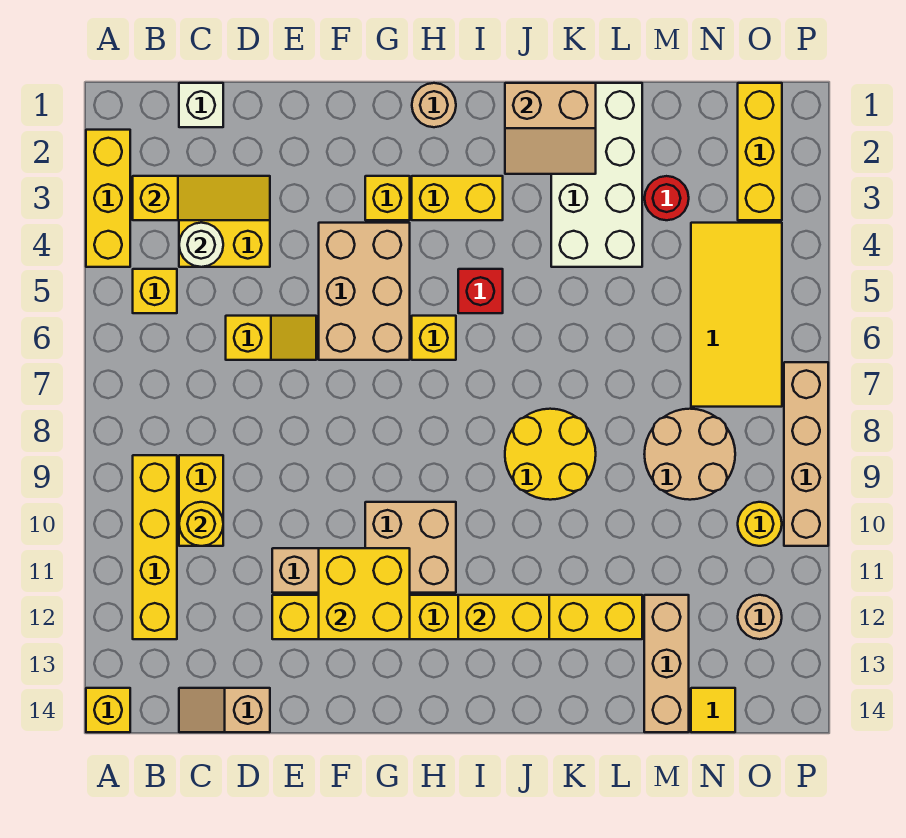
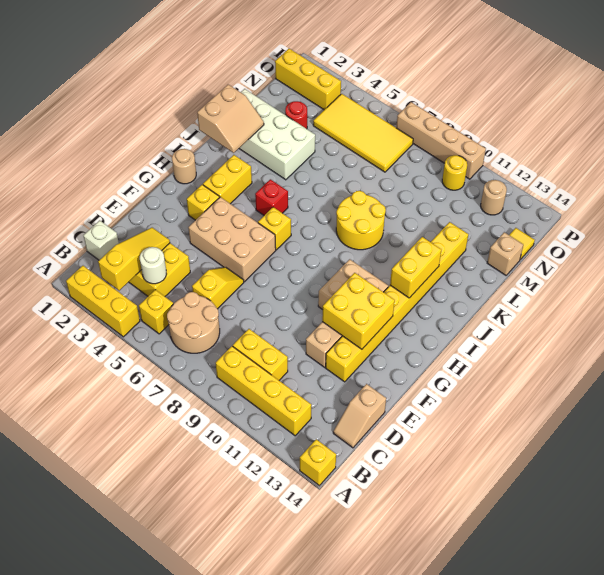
yellow round brick C10 level 2 -> none
tan round brick M8:N9 level 1 -> tan round brick B6:C7 level 1
tan brick M12:M14 level 1 -> tan brick M14 level 1

